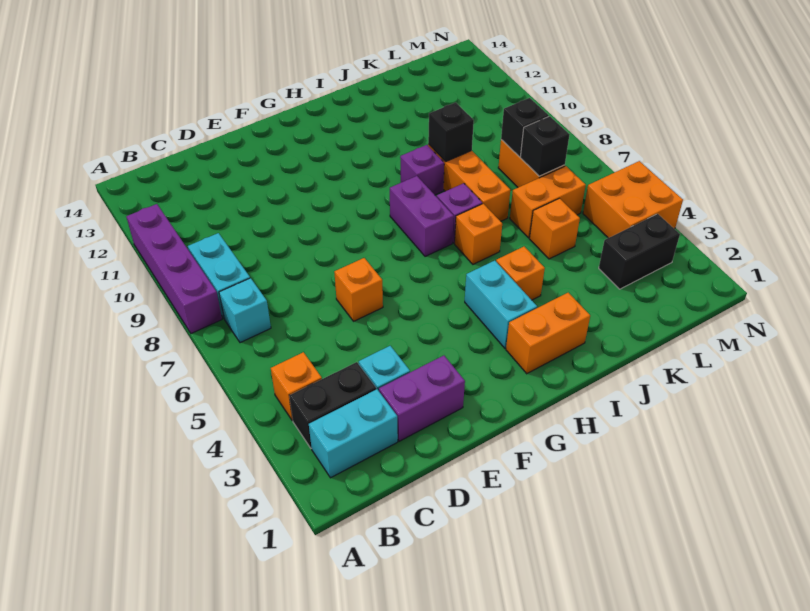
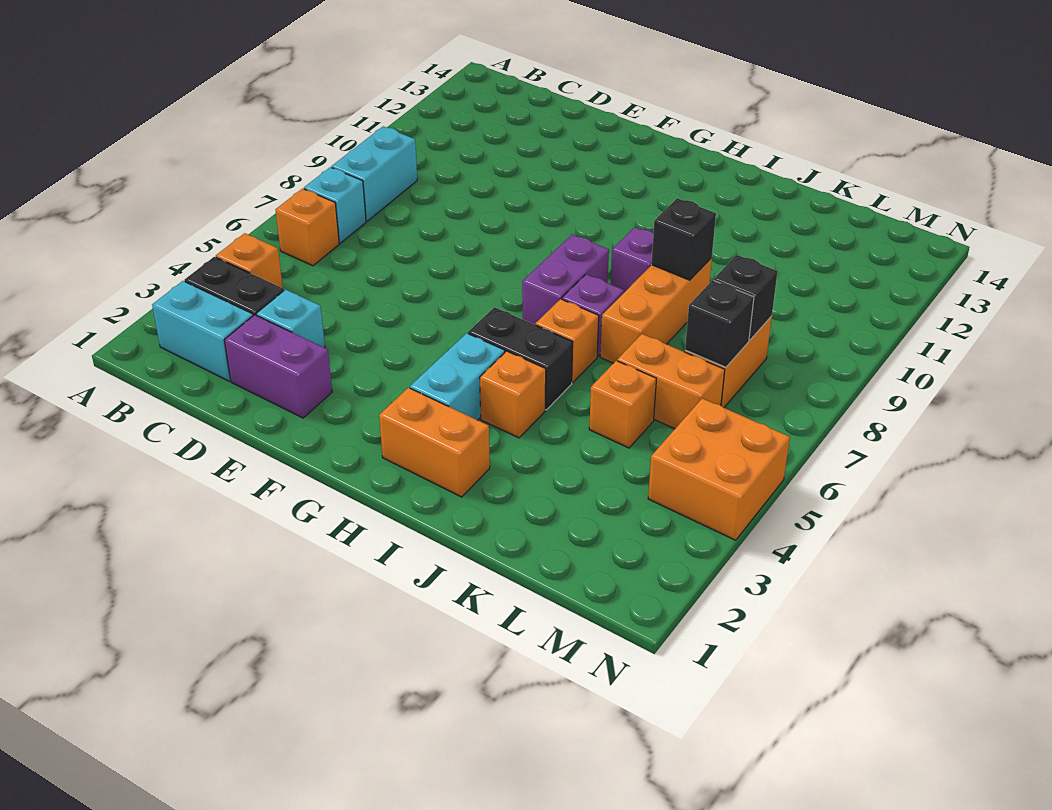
purple brick A8:A11 level 1 -> none
orange brick E6 level 1 -> orange brick B6 level 1
black brick L3:M3 level 1 -> black brick H5:I5 level 1

